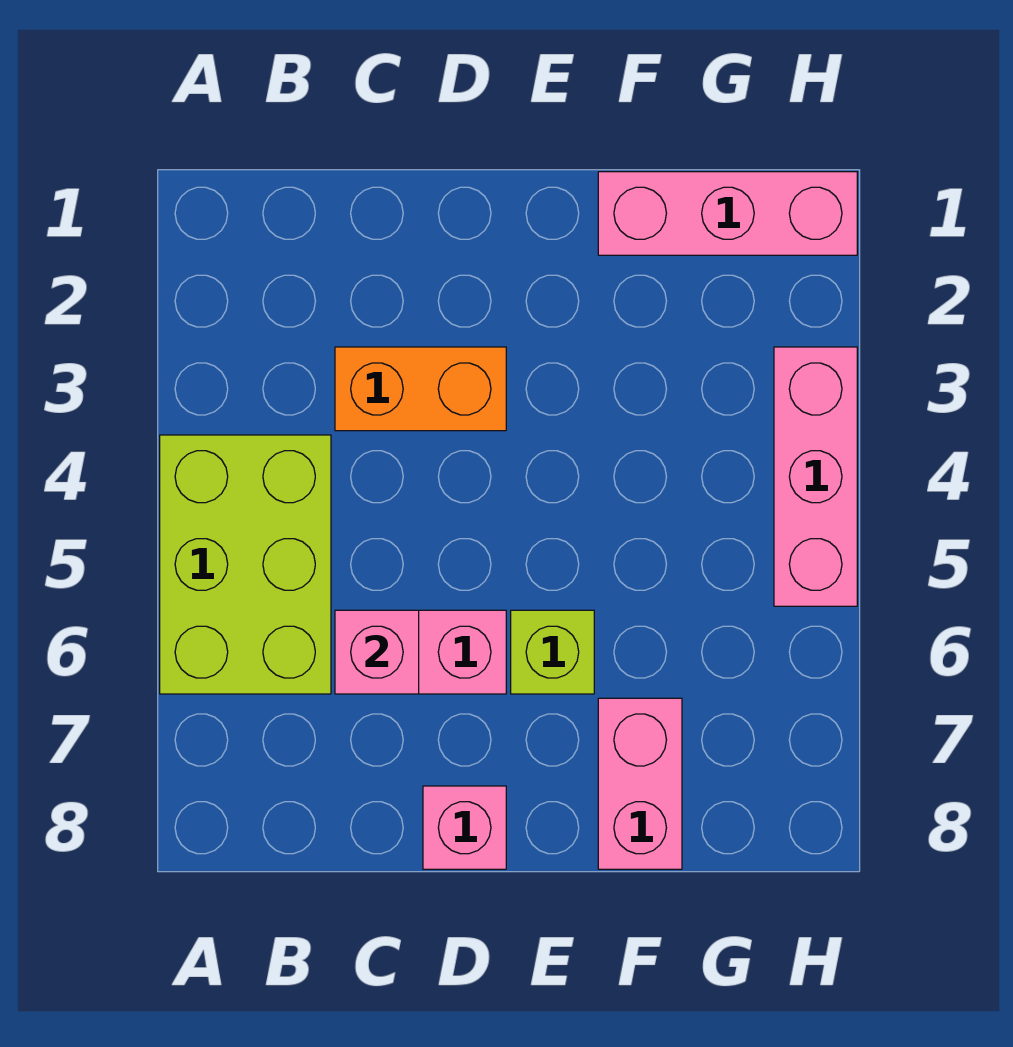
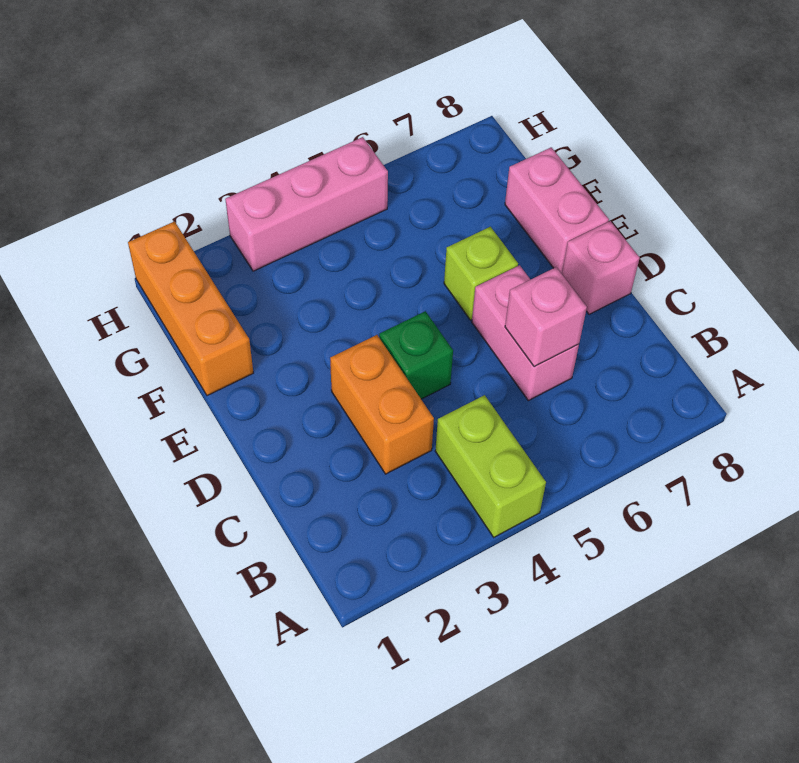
lime brick A4:B6 level 1 -> lime brick A4:B4 level 1
none -> green brick D4 level 1
pink brick F1:H1 level 1 -> orange brick F1:H1 level 1
pink brick F7:F8 level 1 -> pink brick E8:F8 level 1

